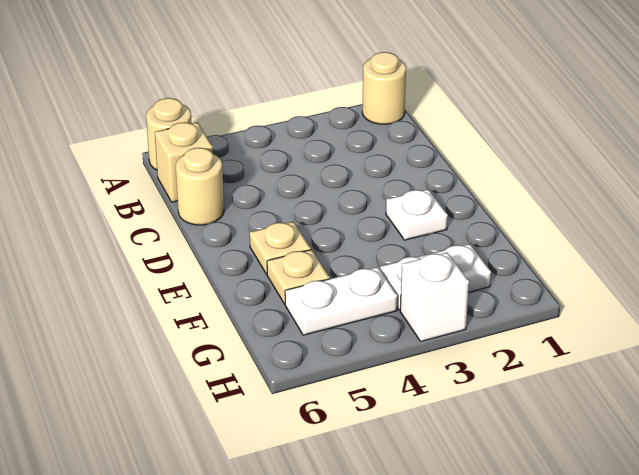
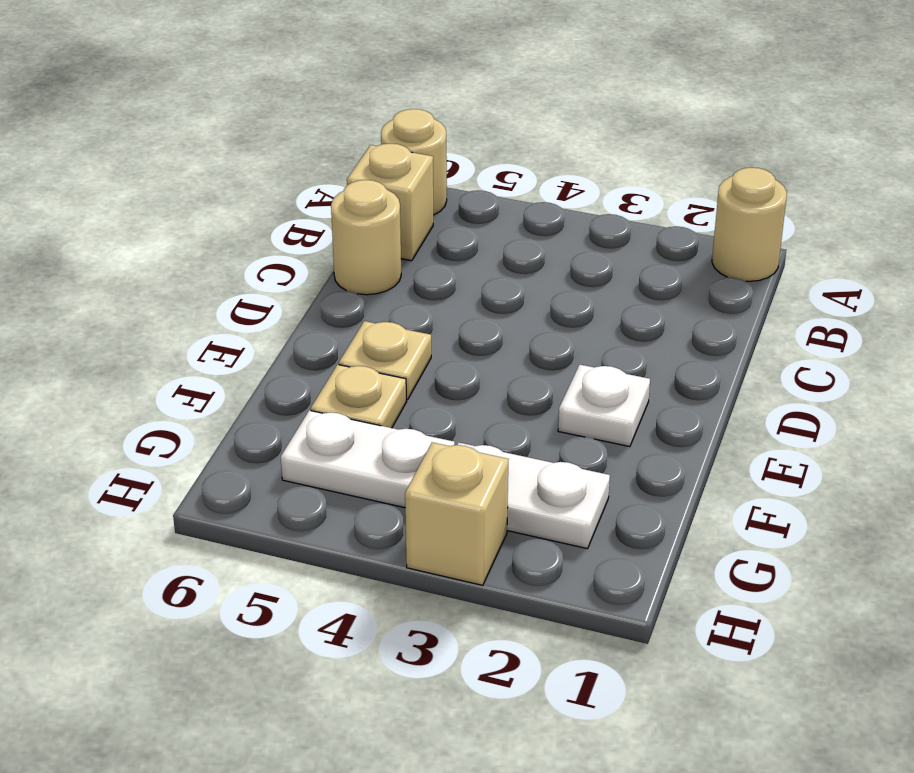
white brick H3 level 1 -> tan brick H3 level 1

